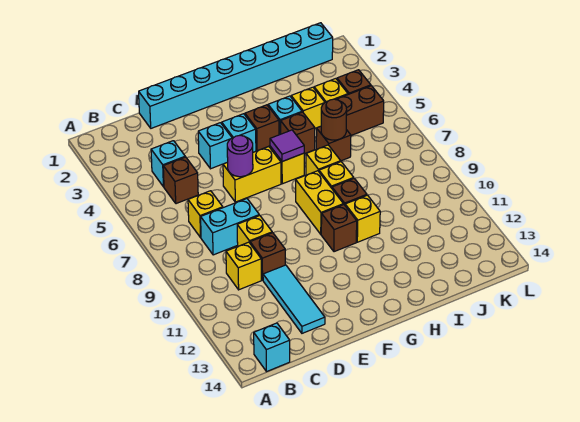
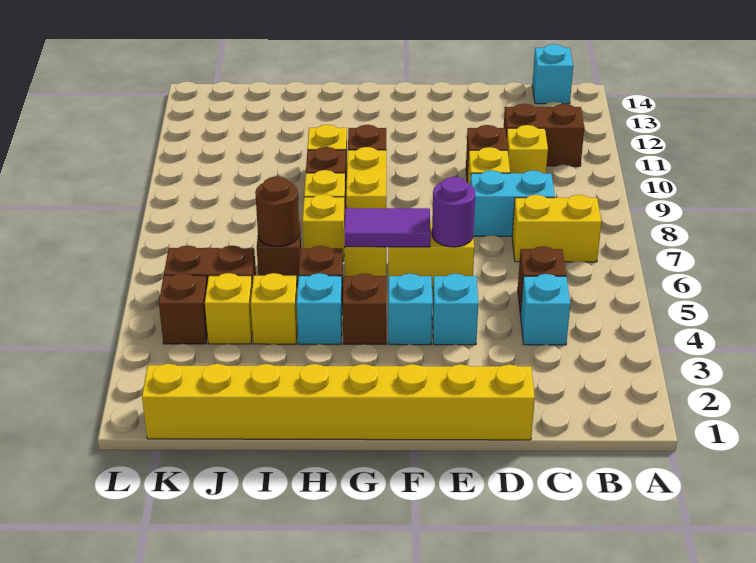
none -> brown brick B11:C11 level 1
yellow brick C7 level 1 -> yellow brick B7:C7 level 1
cyan brick D1:K1 level 1 -> yellow brick D1:K1 level 1
cyan tile D11:D13 level 1 -> none
purple tile G6 level 2 -> purple tile F6:G6 level 2

